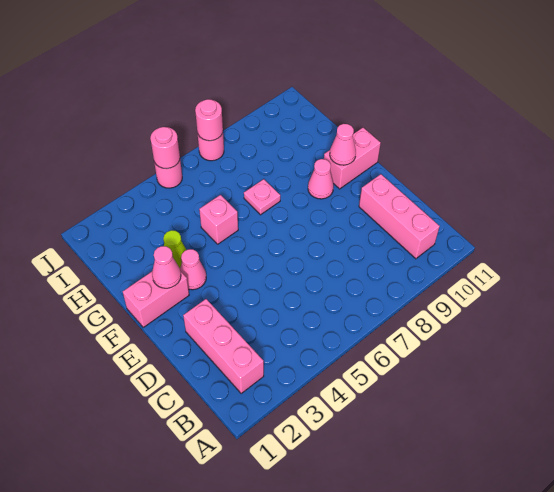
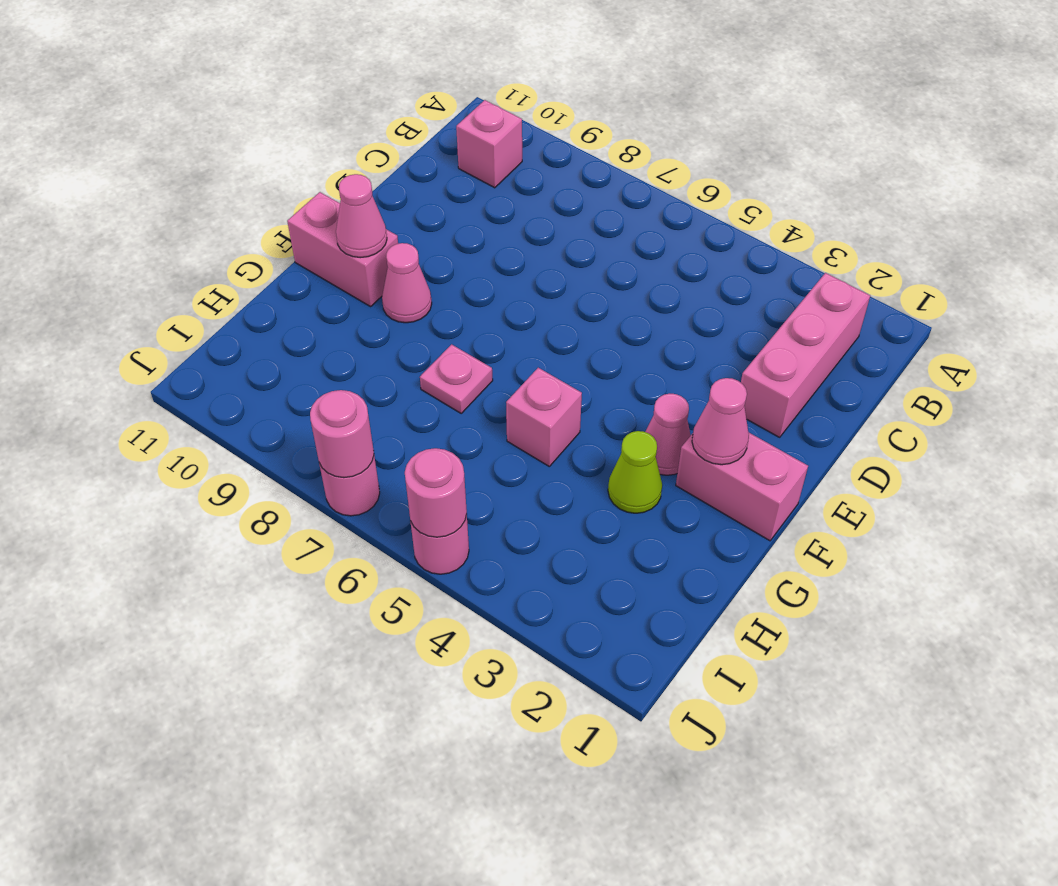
pink brick B10:D10 level 1 -> pink brick B10 level 1

